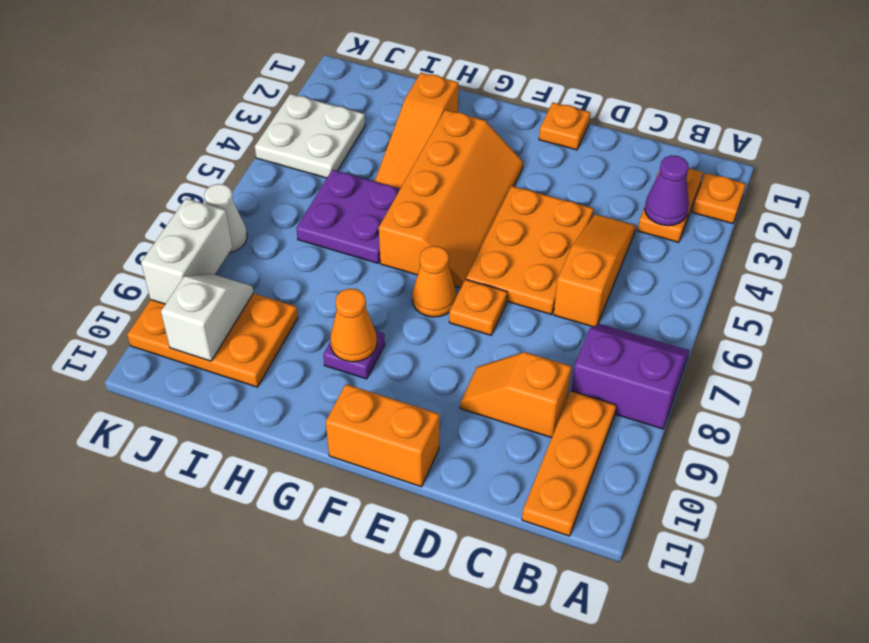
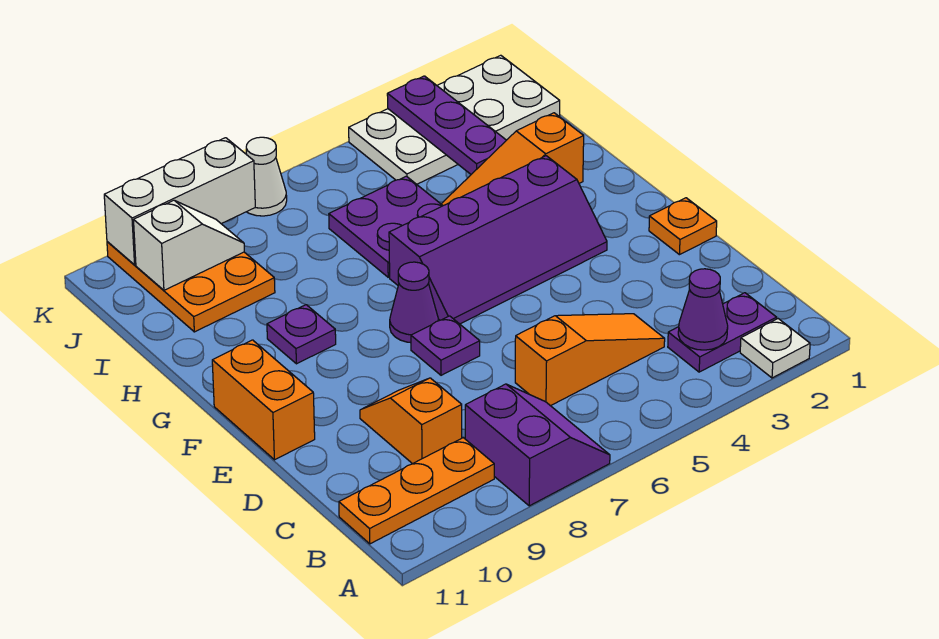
orange plate A2 level 1 -> white plate A2 level 1
orange plate B2:B3 level 1 -> purple plate B2:B3 level 1
orange plate D4:E6 level 1 -> none
orange plate E7 level 1 -> purple plate E7 level 1
orange slope F3:G6 level 1 top G -> purple slope F3:G6 level 1 top G
orange cone F7 level 1 -> purple cone F7 level 1
orange cone G9 level 2 -> none
none -> purple plate I3:K3 level 2
white plate J3:K4 level 1 -> white plate J1:K4 level 1
white brick K8:K9 level 2 -> white brick K8:K10 level 2

